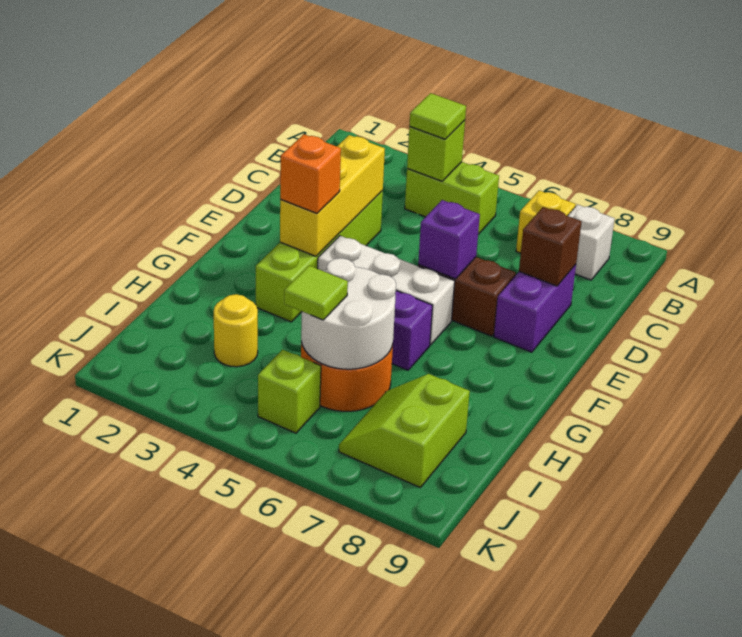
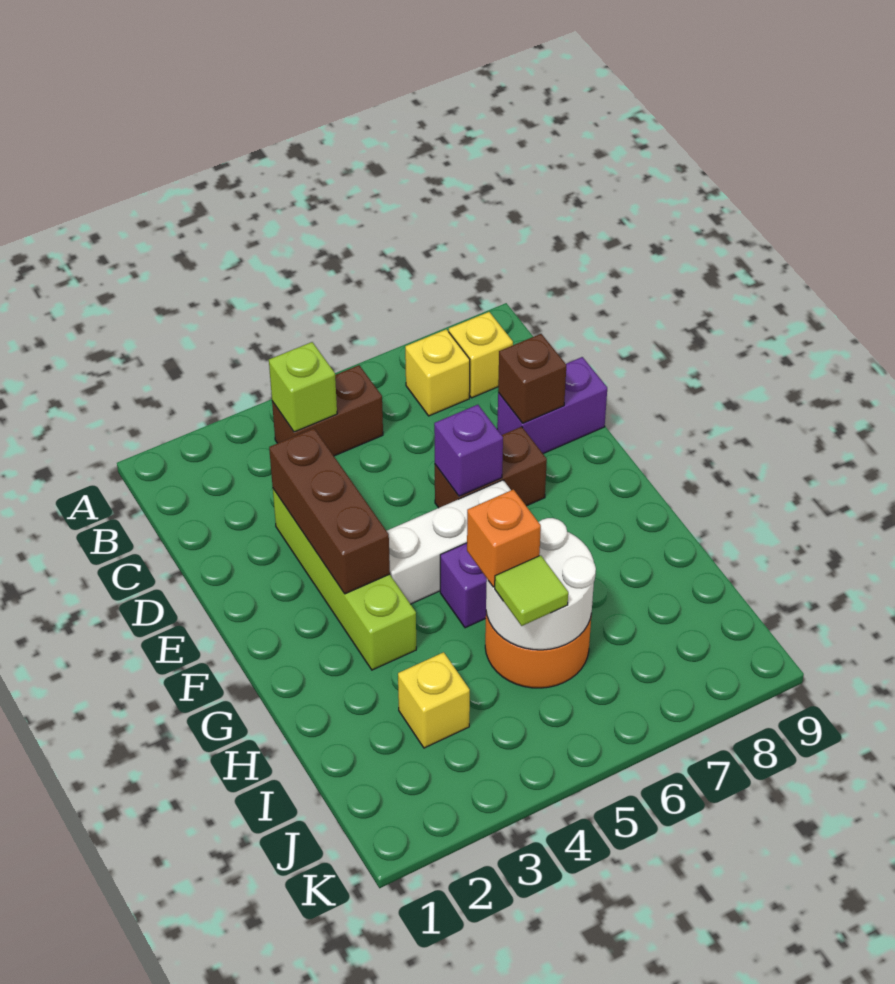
lime brick B4:B5 level 1 -> brown brick B4:B5 level 1
lime tile B4 level 3 -> none
white brick B8 level 1 -> yellow brick B8 level 1
yellow brick D3:F3 level 2 -> brown brick D3:F3 level 2
purple brick D8:E8 level 1 -> purple brick D8:D9 level 1
orange brick F3 level 3 -> orange brick H5 level 3
yellow round brick I3 level 1 -> yellow brick I3 level 1
lime slope I7:J8 level 1 top 8 -> none
lime brick J5 level 1 -> none

